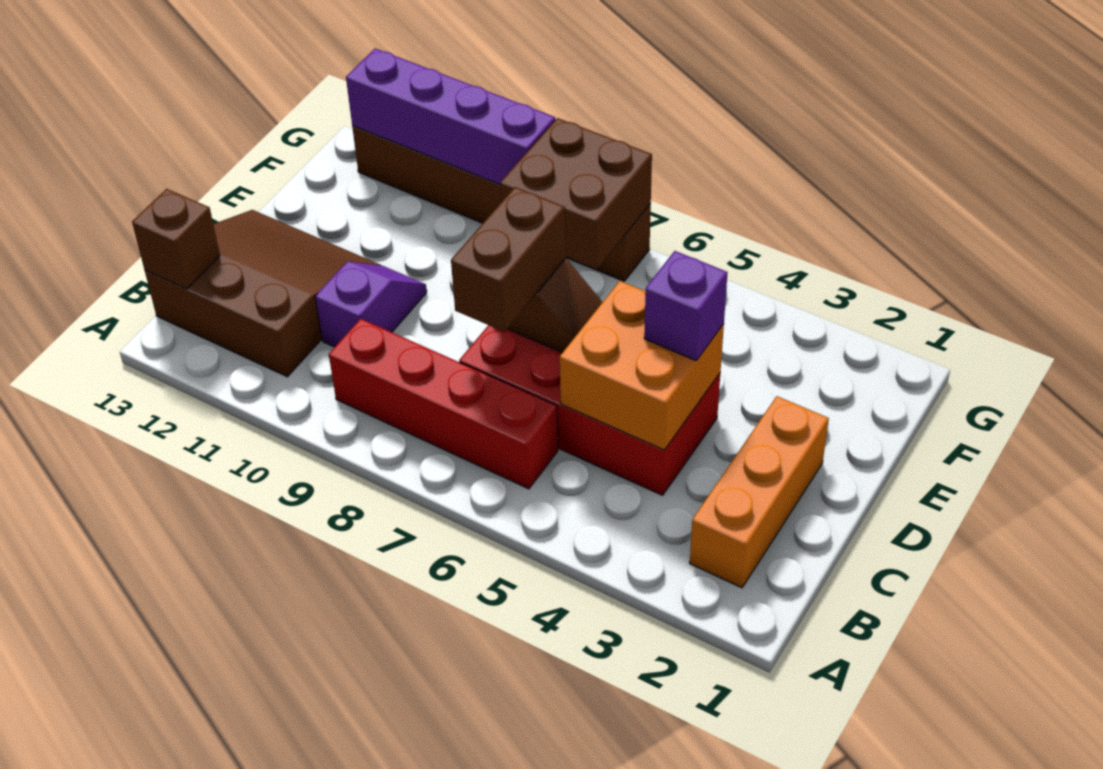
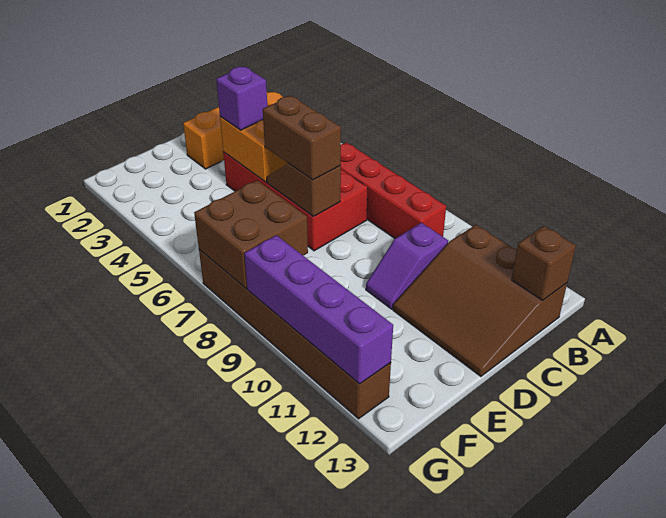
brown brick C7:D7 level 3 -> brown brick D6:D7 level 3

